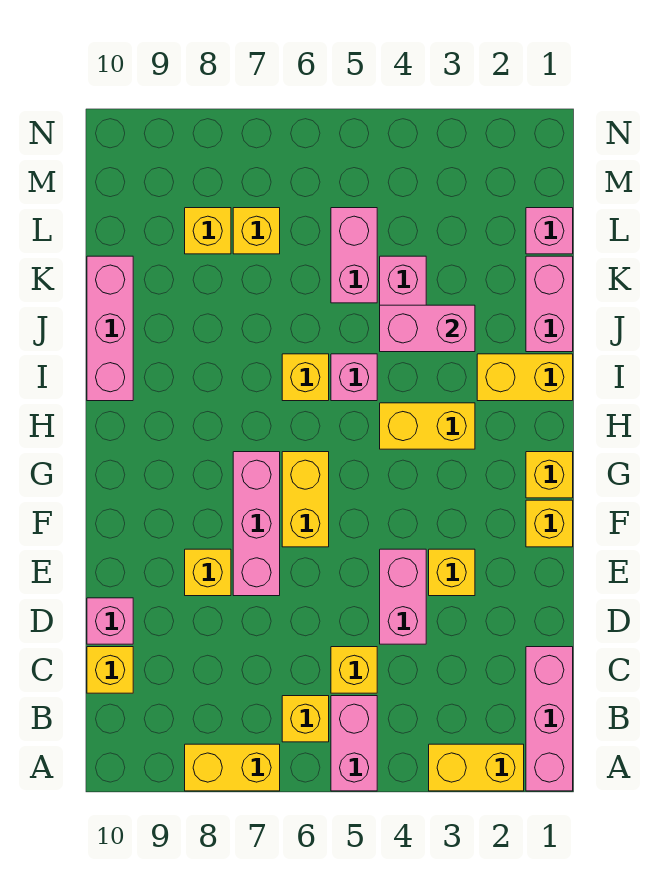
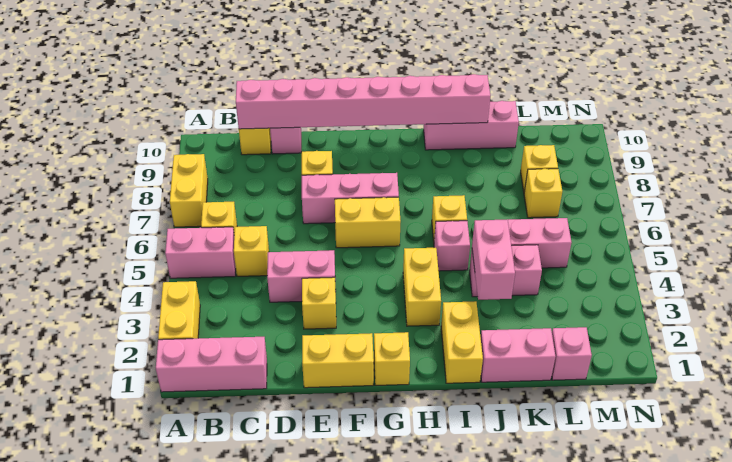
none -> pink brick C10:J10 level 2
yellow brick F1 level 1 -> yellow brick E1:F1 level 1

